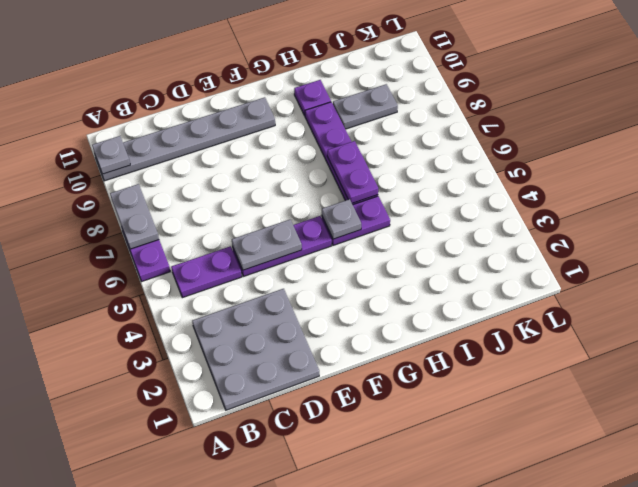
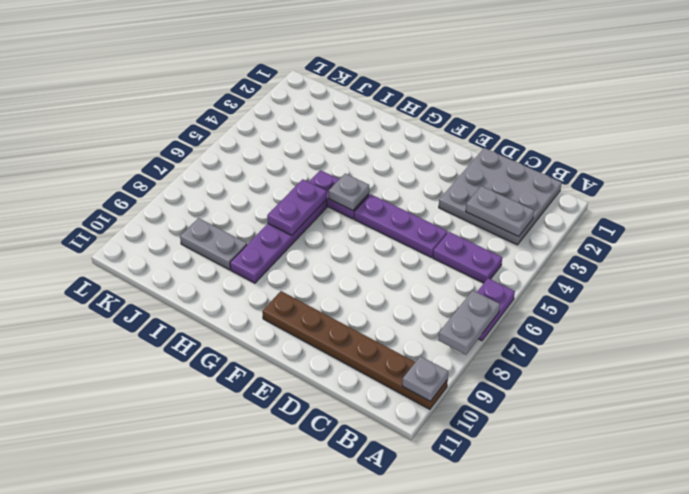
grey plate A10:F10 level 1 -> brown plate A10:F10 level 1
grey plate D5:E5 level 2 -> grey plate B3:C3 level 2
purple plate H10 level 1 -> none

